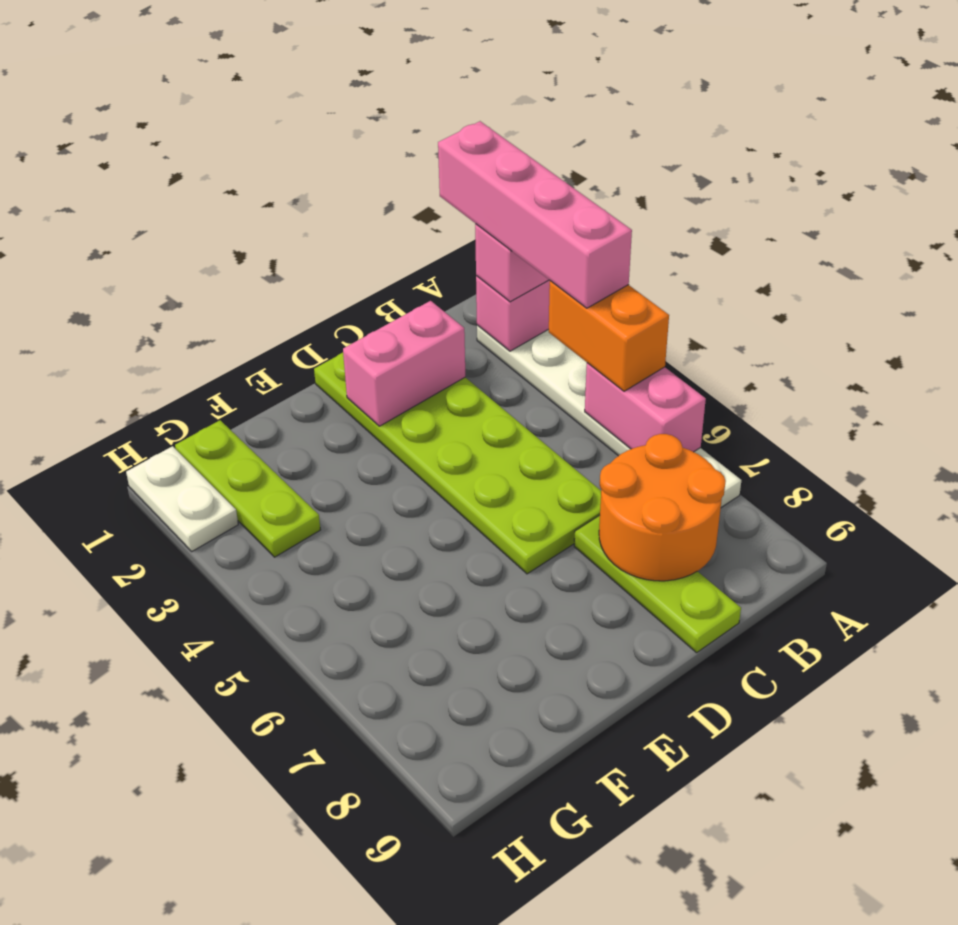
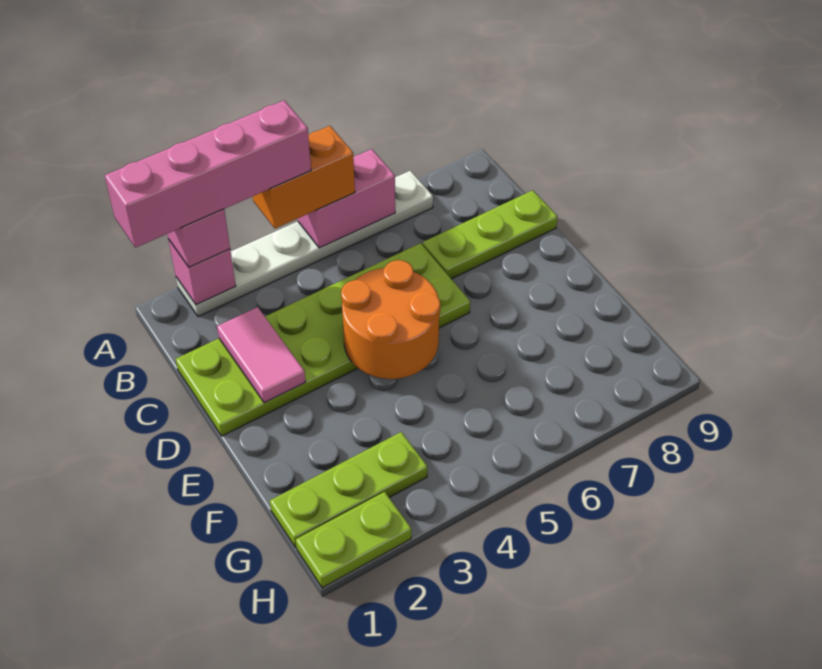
orange round brick B7:C8 level 2 -> orange round brick D4:E5 level 2
pink brick C2:D2 level 2 -> pink tile C2:D2 level 2
white plate H1:H2 level 1 -> lime plate H1:H2 level 1

